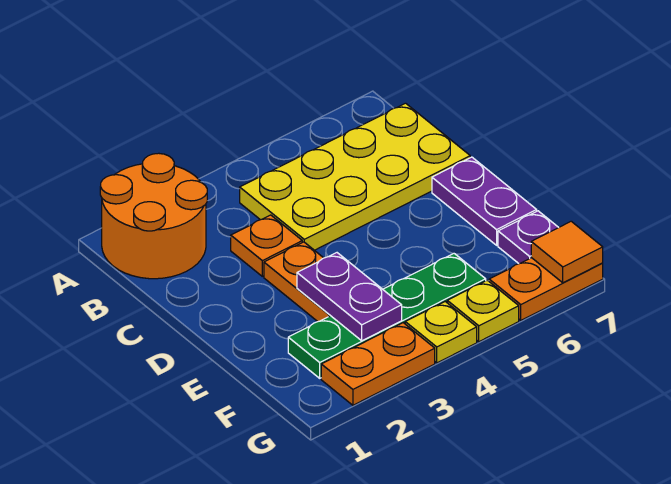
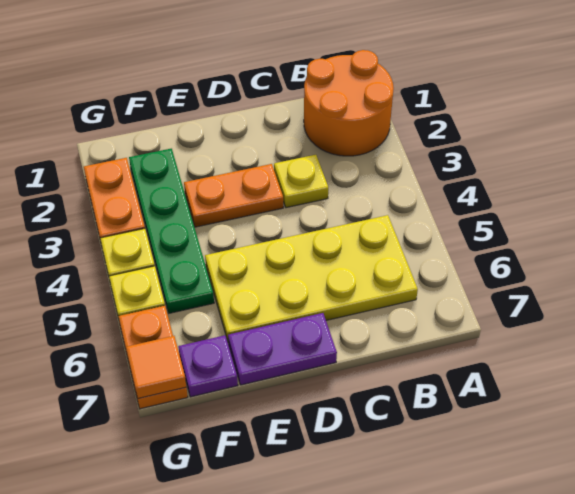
yellow plate B4:C7 level 1 -> yellow plate B5:E6 level 1
orange plate C3 level 1 -> yellow plate C3 level 1
purple plate E3:F3 level 2 -> none

